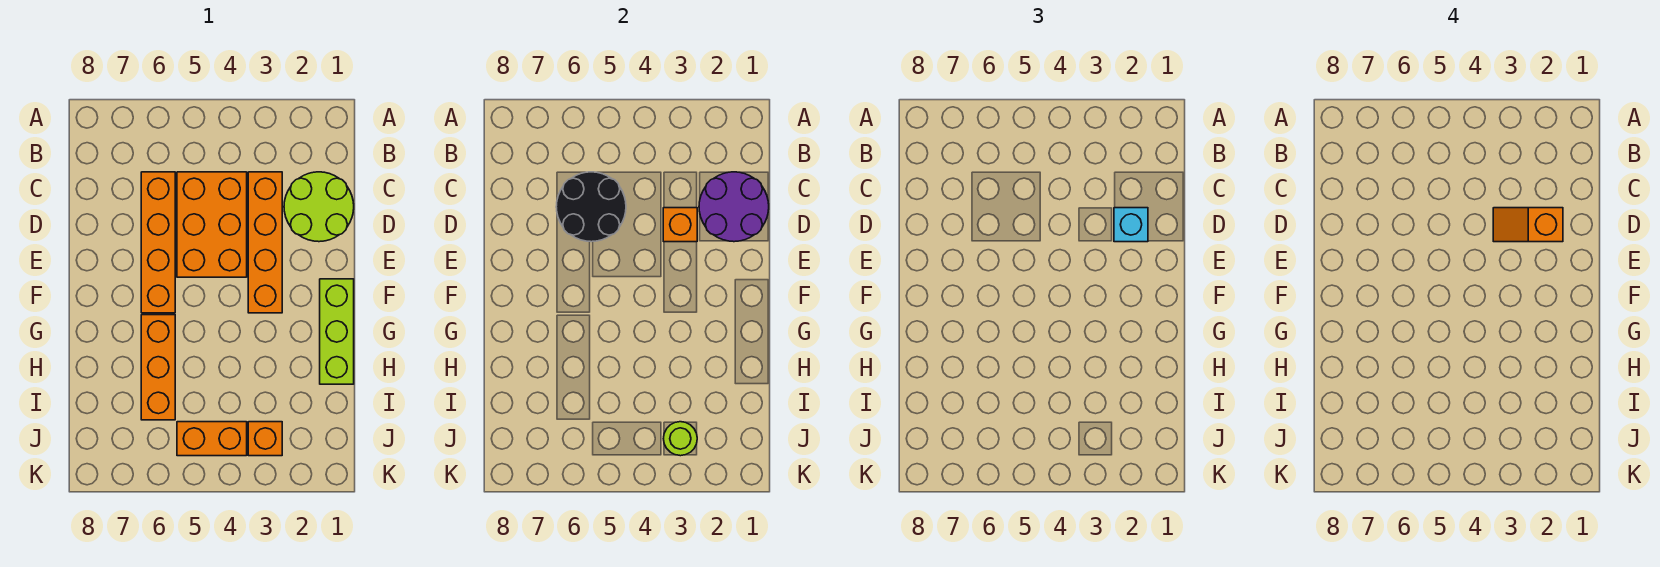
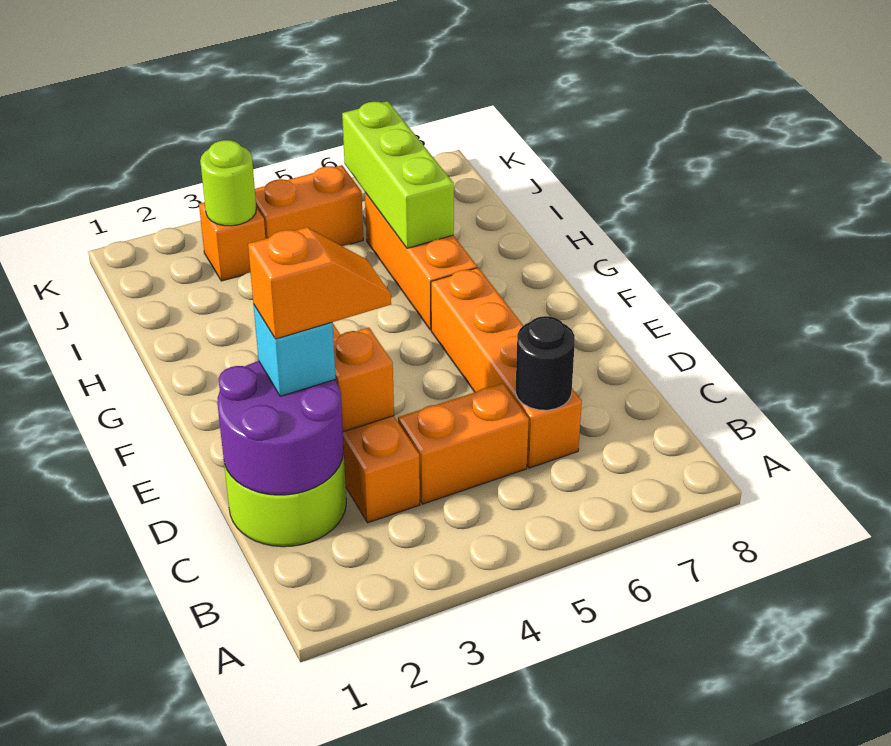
orange brick C4:E5 level 1 -> orange brick C4:C5 level 1
black round brick C5:D6 level 2 -> black round brick C6 level 2
lime brick F1:H1 level 1 -> lime brick H6:J6 level 2

